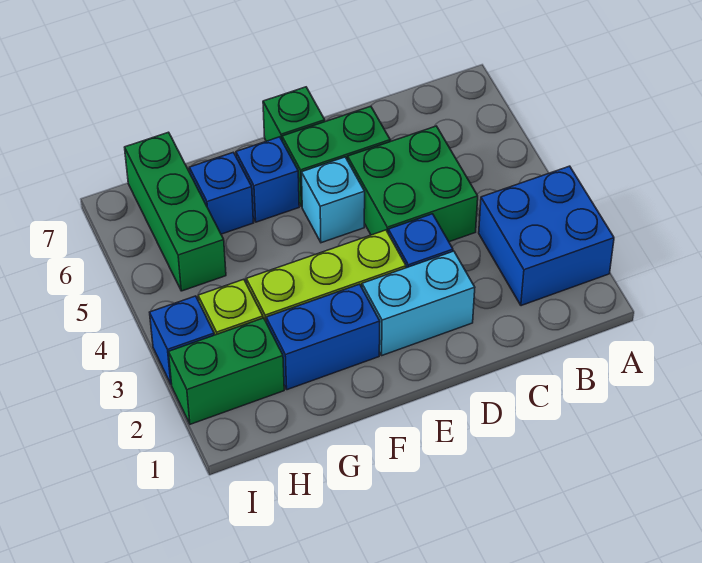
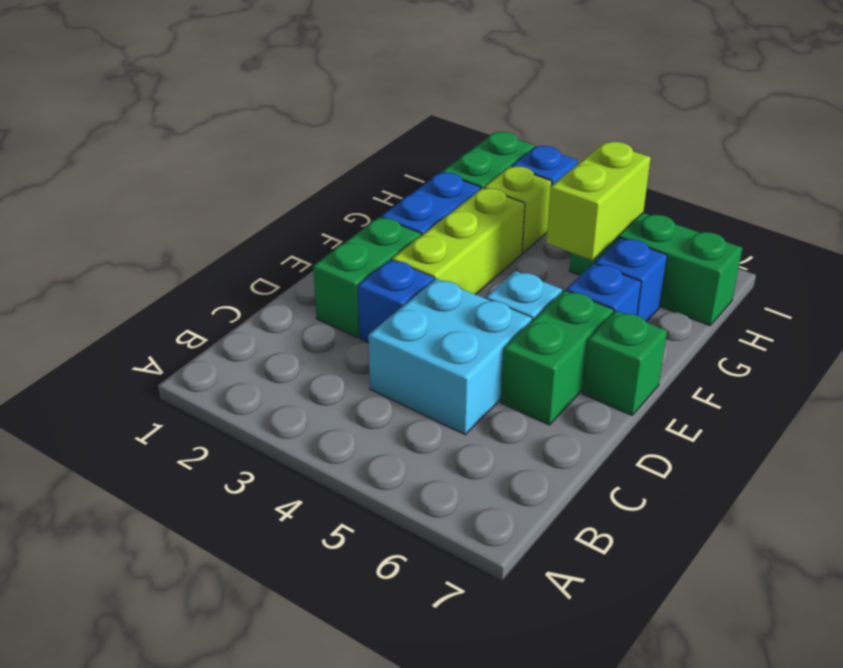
blue brick A2:B3 level 1 -> none
green brick C4:D5 level 1 -> cyan brick C4:D5 level 1
cyan brick D2:E2 level 1 -> green brick D2:E2 level 1
none -> lime brick G5:H5 level 2

